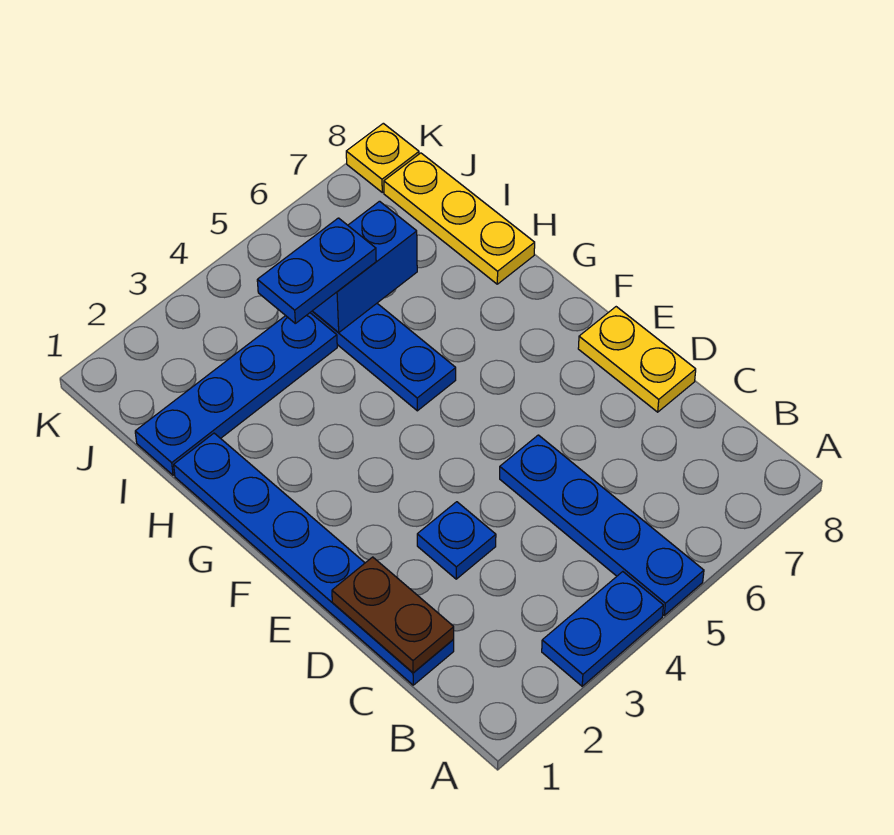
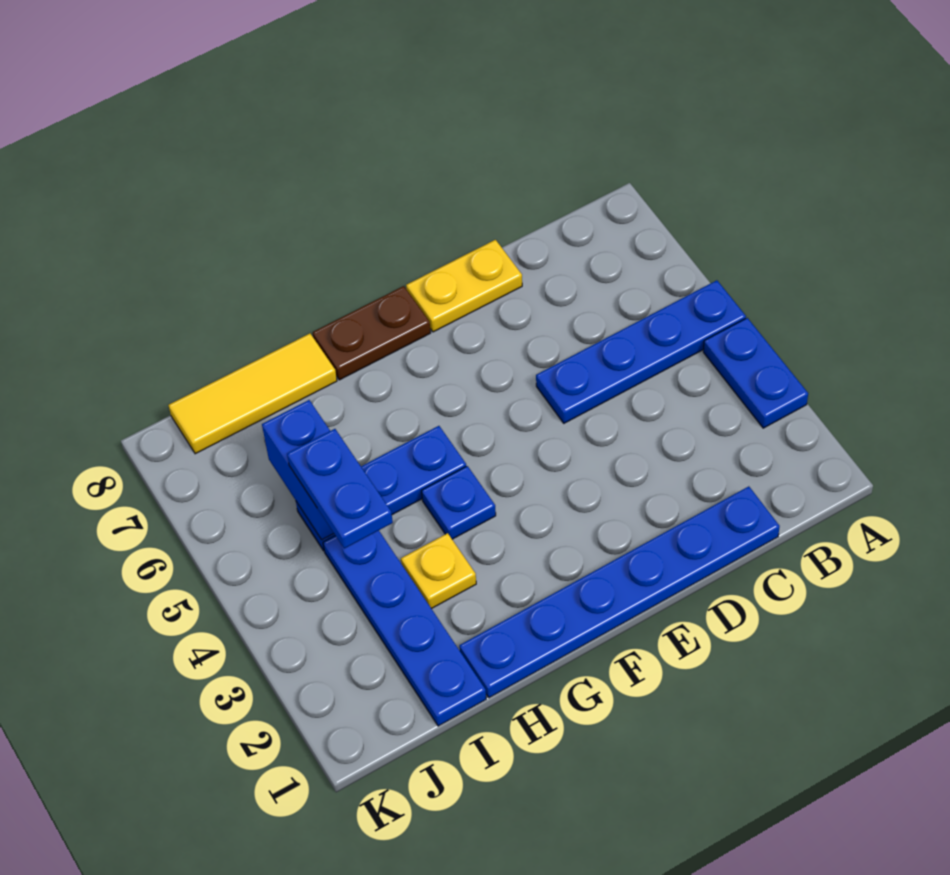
brown plate C1:D1 level 2 -> brown plate F8:G8 level 1
blue plate D3 level 1 -> blue plate G4 level 1
yellow plate H8:J8 level 1 -> yellow tile H8:J8 level 1
yellow plate K8 level 1 -> yellow plate H3 level 1

